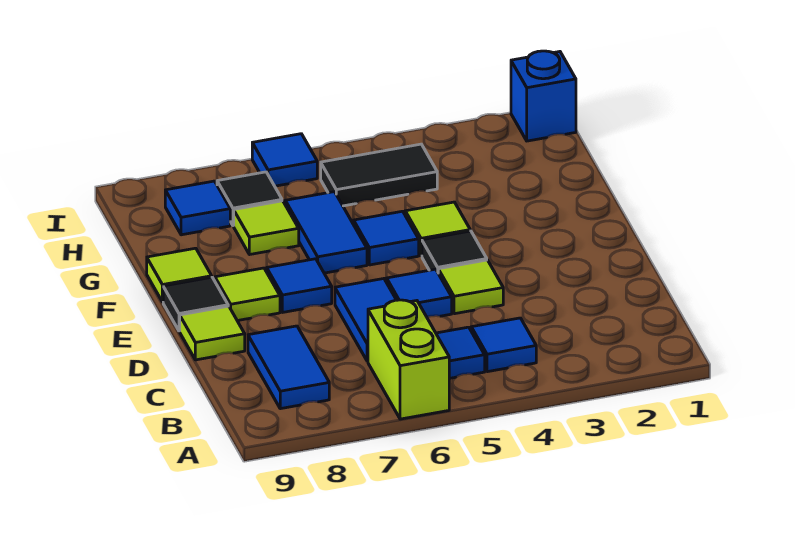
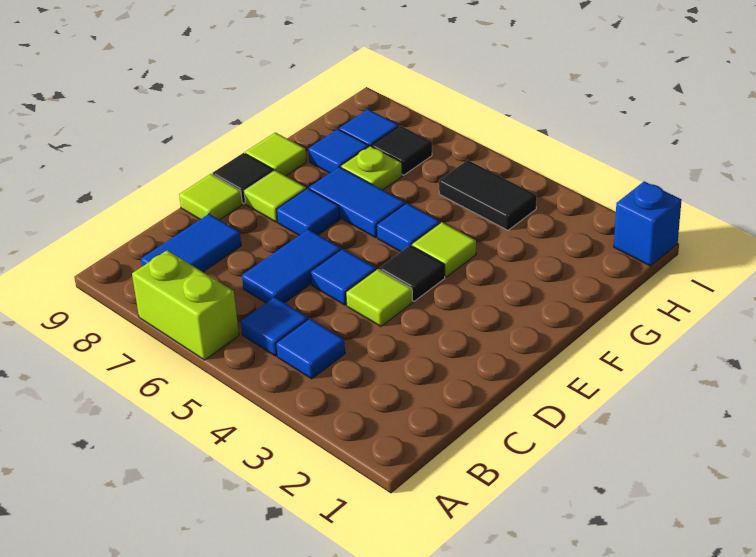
lime brick A6:B6 level 1 -> lime brick A6:A7 level 1
blue tile F6:G6 level 1 -> blue tile F6:F7 level 1
lime tile G7 level 1 -> lime plate G7 level 1
blue tile I6 level 1 -> blue tile G8 level 1

